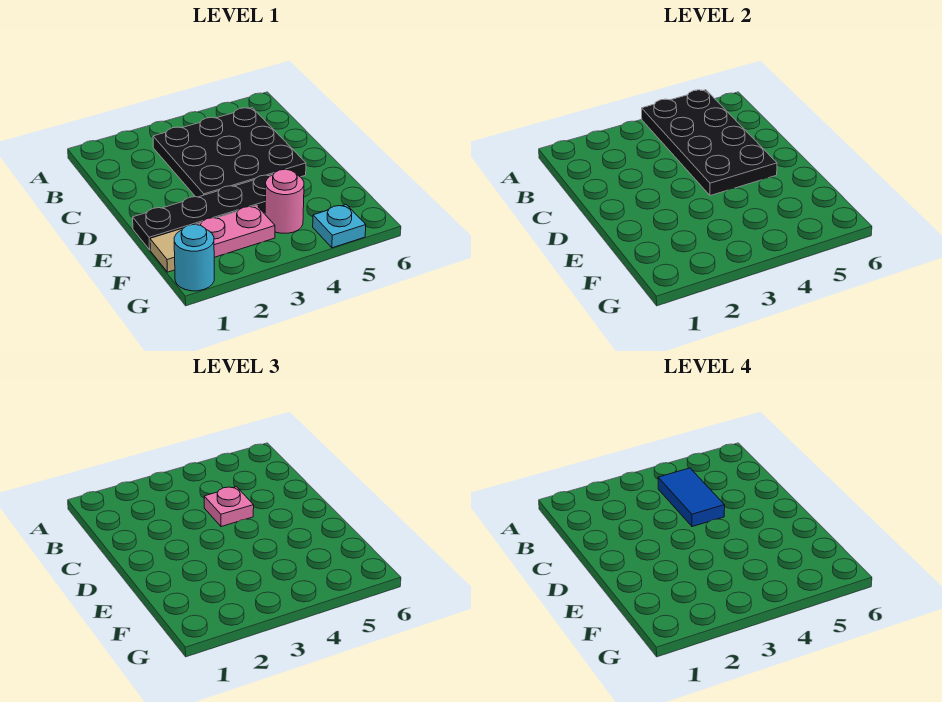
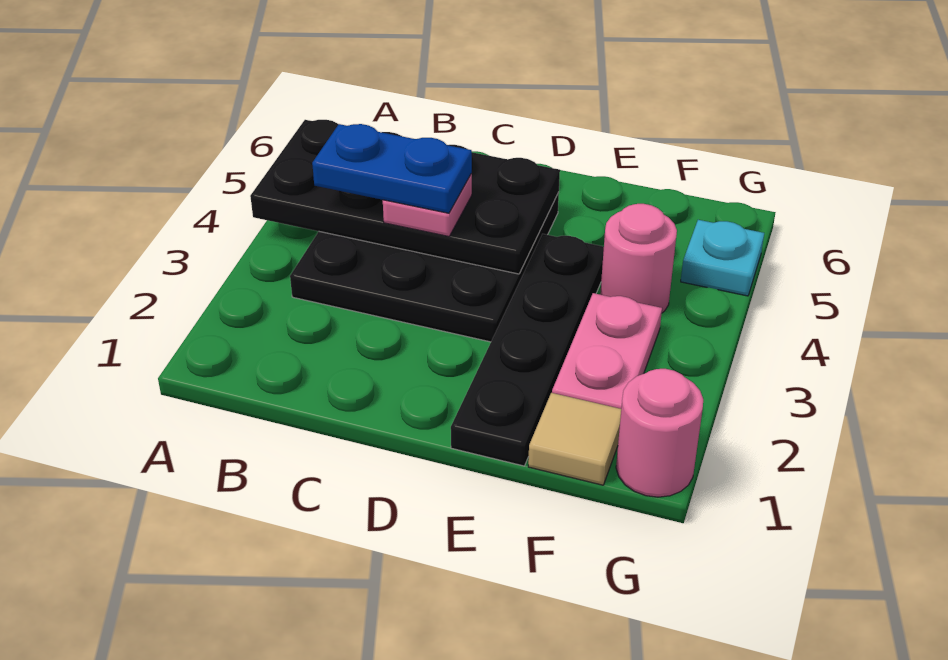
blue tile B4:C4 level 4 -> blue plate B4:C4 level 4
cyan round brick G1 level 1 -> pink round brick G1 level 1

